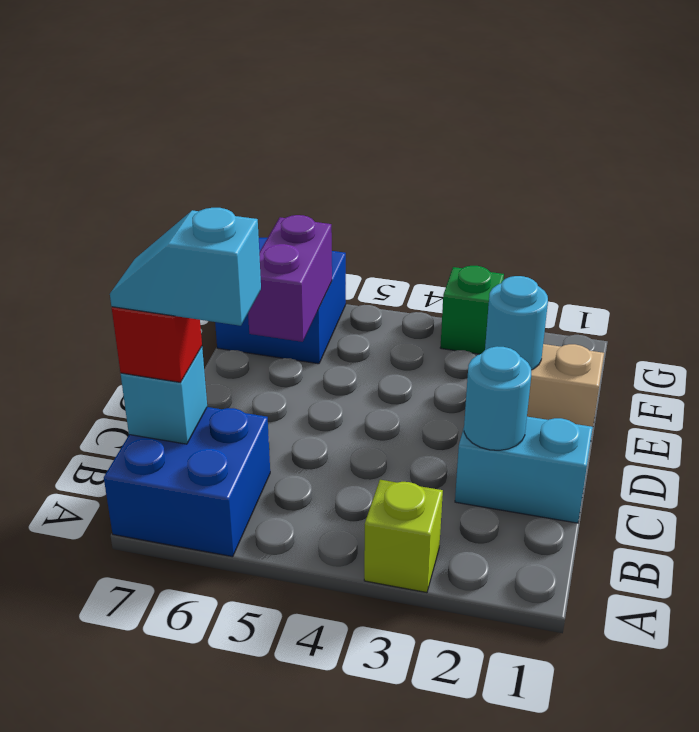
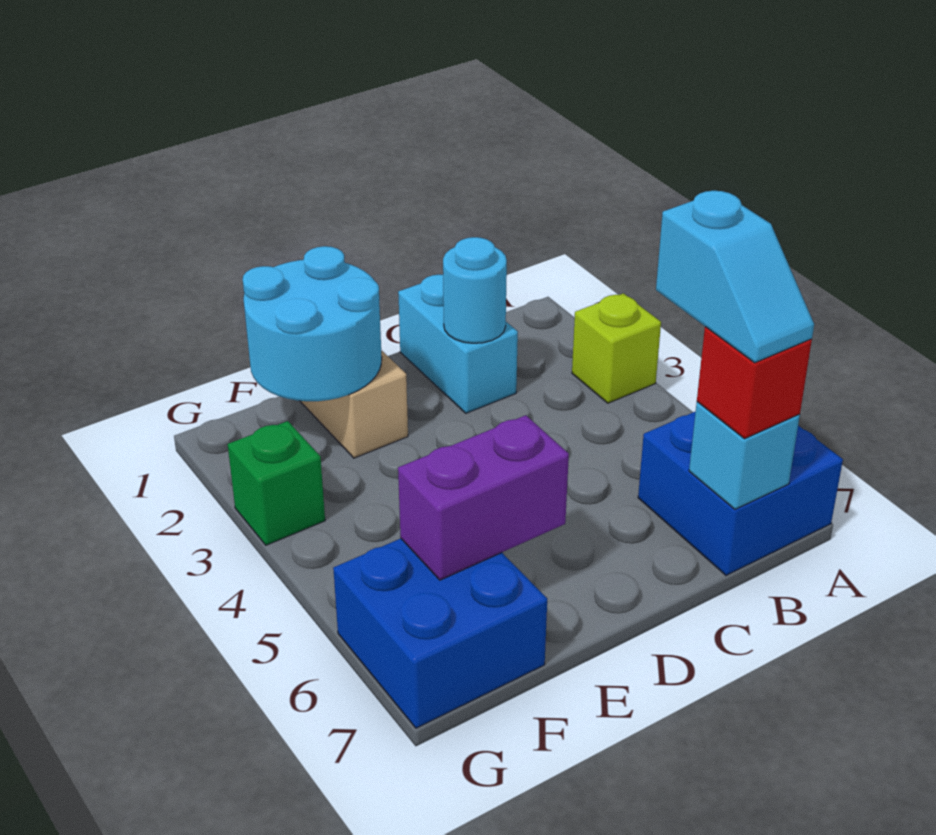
cyan round brick E2 level 2 -> cyan round brick E1:F2 level 2

